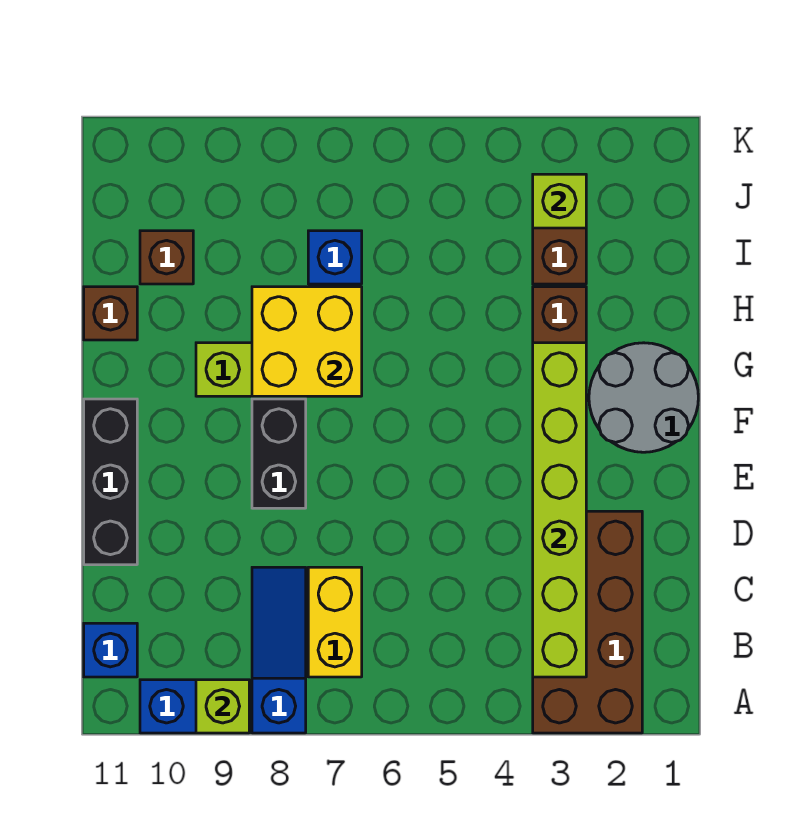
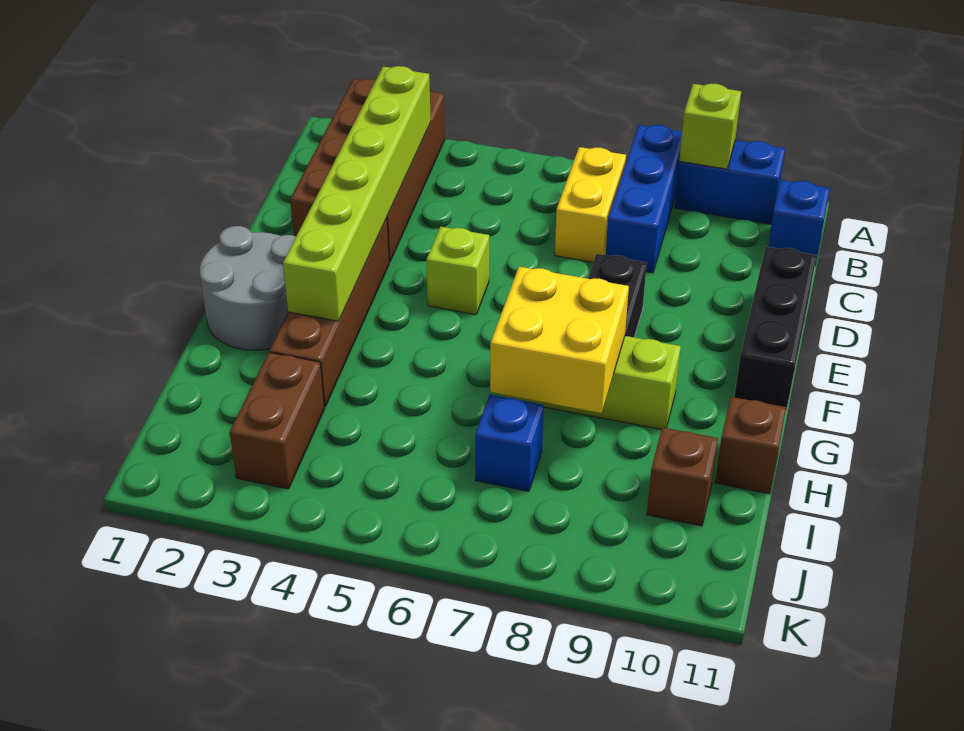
blue slope A8:C8 level 1 top A -> blue brick A8:C8 level 1
lime brick J3 level 2 -> lime brick E5 level 1

